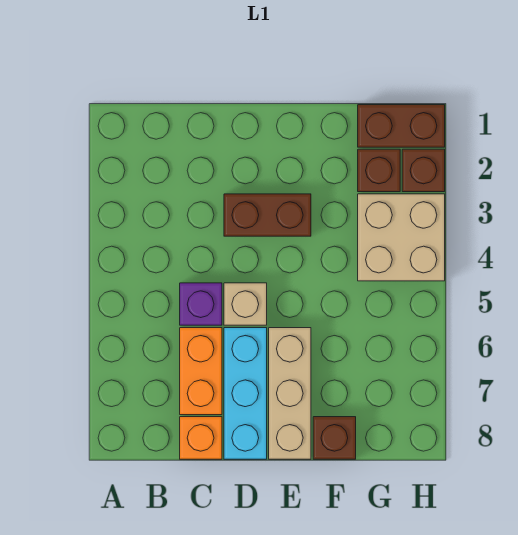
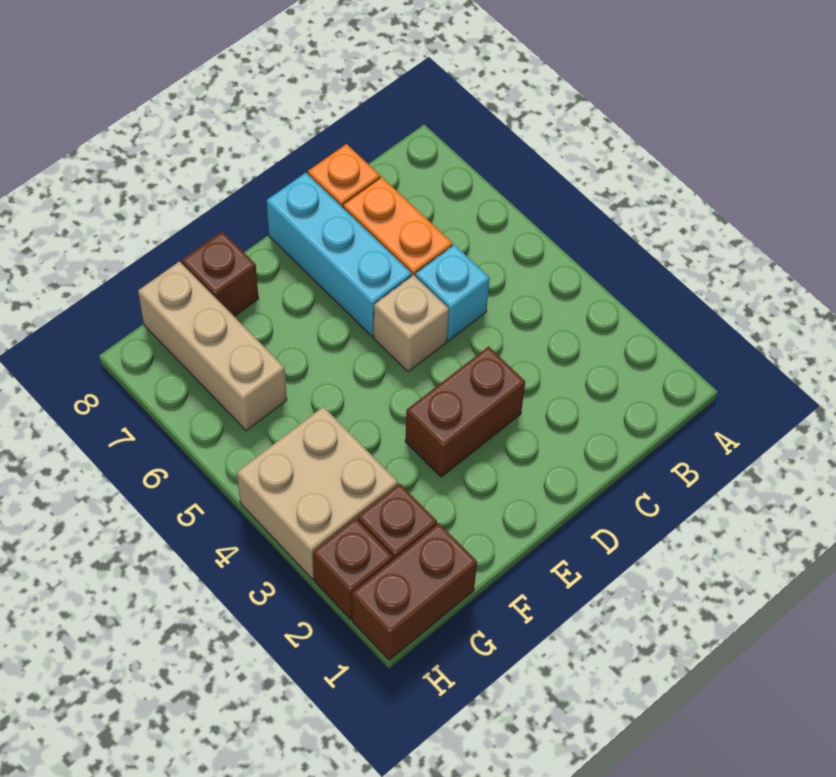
purple brick C5 level 1 -> cyan brick C5 level 1
tan brick E6:E8 level 1 -> tan brick G6:G8 level 1

